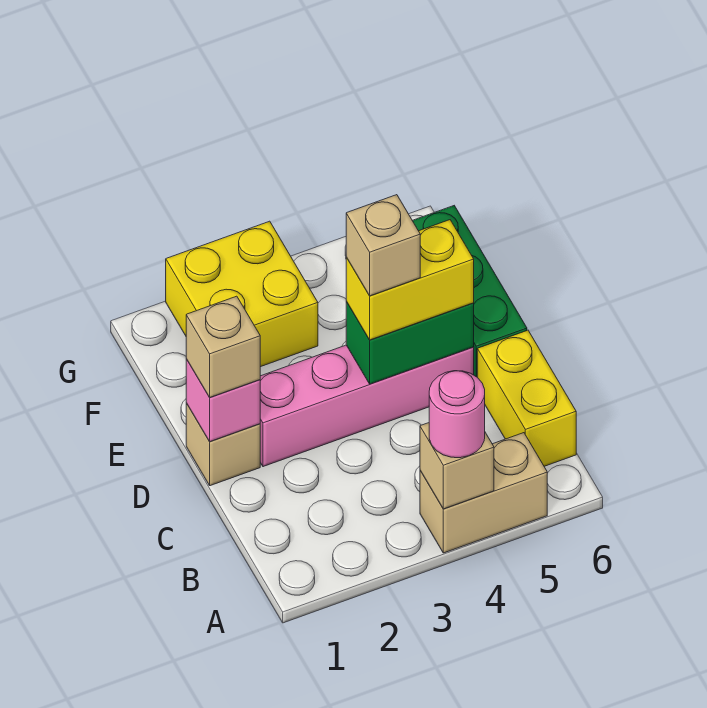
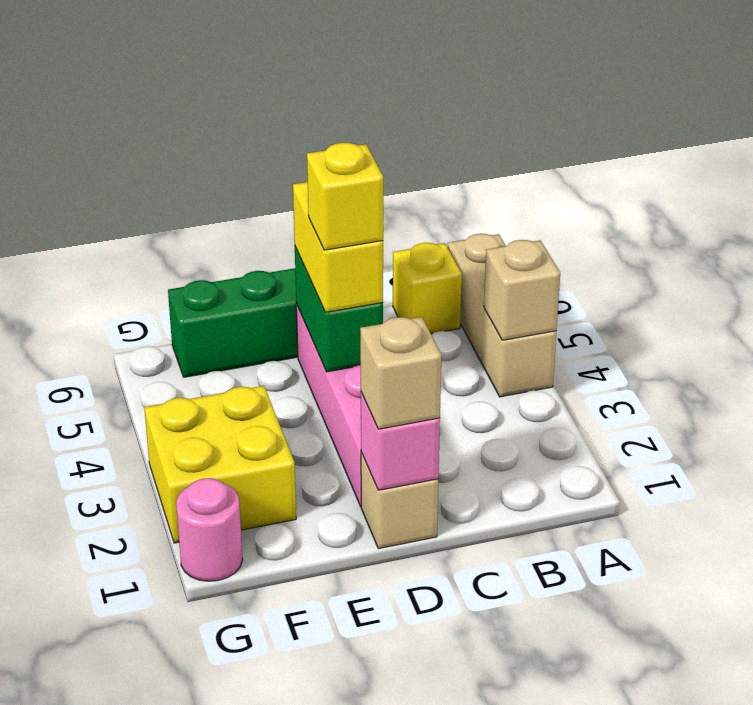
tan brick A4:A5 level 1 -> tan brick A4:A6 level 1
pink round brick A4 level 3 -> pink round brick G1 level 1
yellow brick B6:C6 level 1 -> yellow brick B6 level 1
tan brick D4 level 4 -> yellow brick D4 level 4

